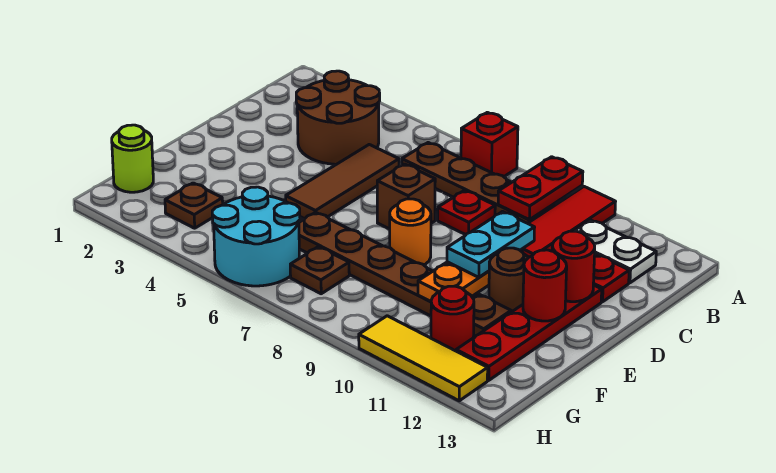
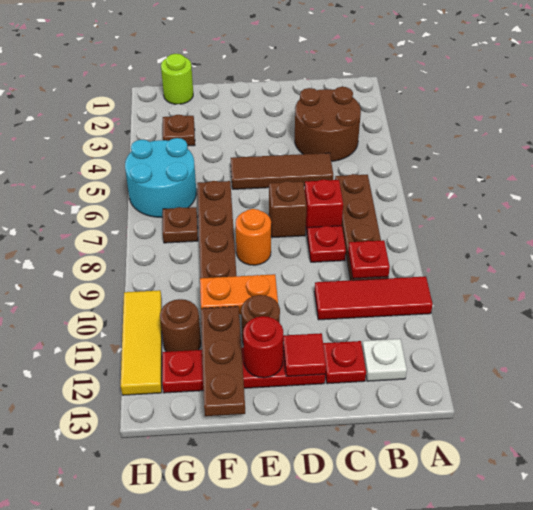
red brick A7 level 1 -> red brick C7 level 1
red plate A9:B9 level 2 -> red plate B9 level 2
white plate B11:B12 level 1 -> white plate B12 level 1
cyan plate D10:E10 level 3 -> none
red round brick D12 level 2 -> red tile D12 level 2
none -> brown plate F11:F13 level 2
red round brick G11 level 1 -> brown round brick G11 level 1

